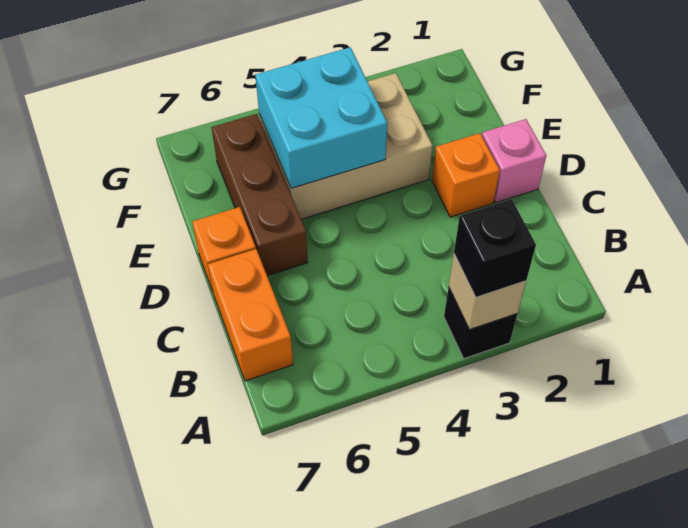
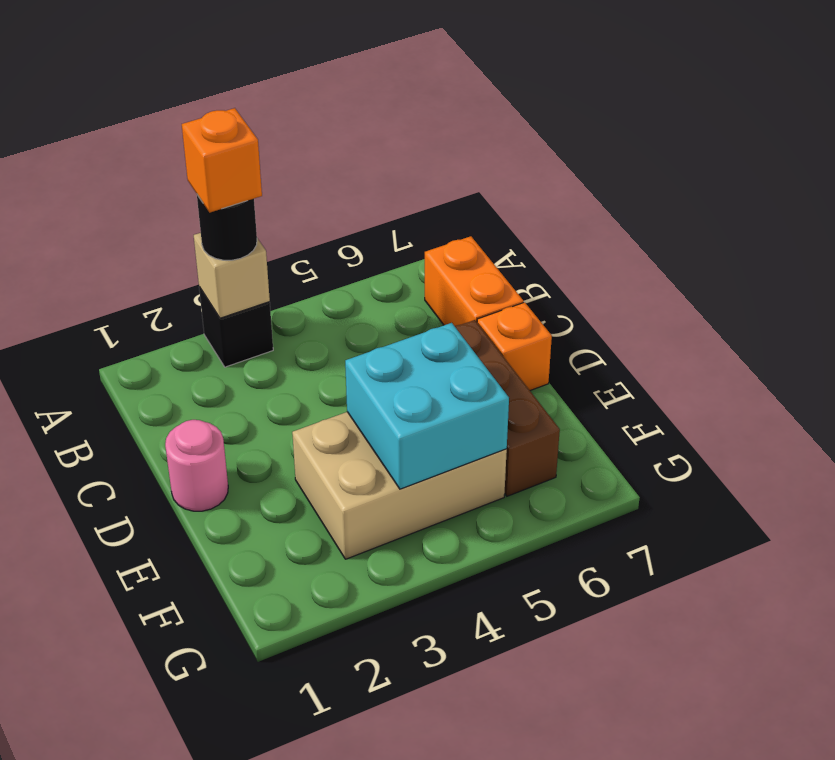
black brick A3 level 3 -> black round brick A3 level 3
pink brick D1 level 1 -> pink round brick D1 level 1
orange brick D2 level 1 -> orange brick A3 level 4

